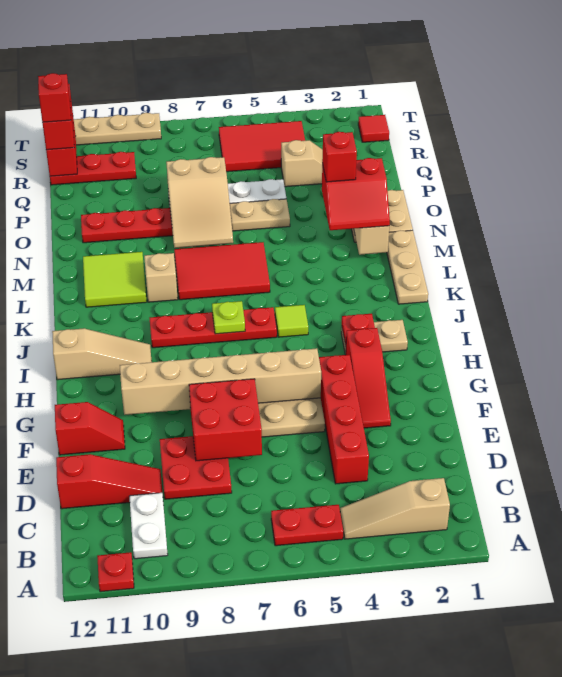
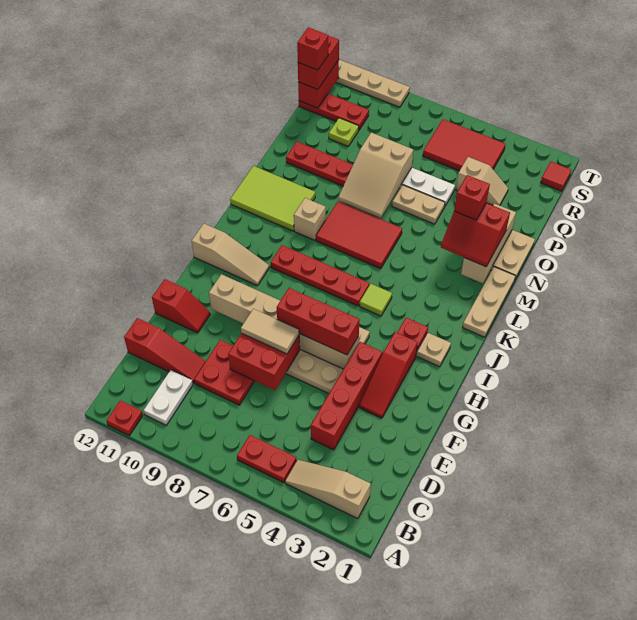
none -> tan tile F7:F8 level 3
none -> red brick G5:G7 level 3
lime plate J7 level 2 -> lime plate Q10 level 1
lime tile L10:M11 level 1 -> lime tile L10:M12 level 1

